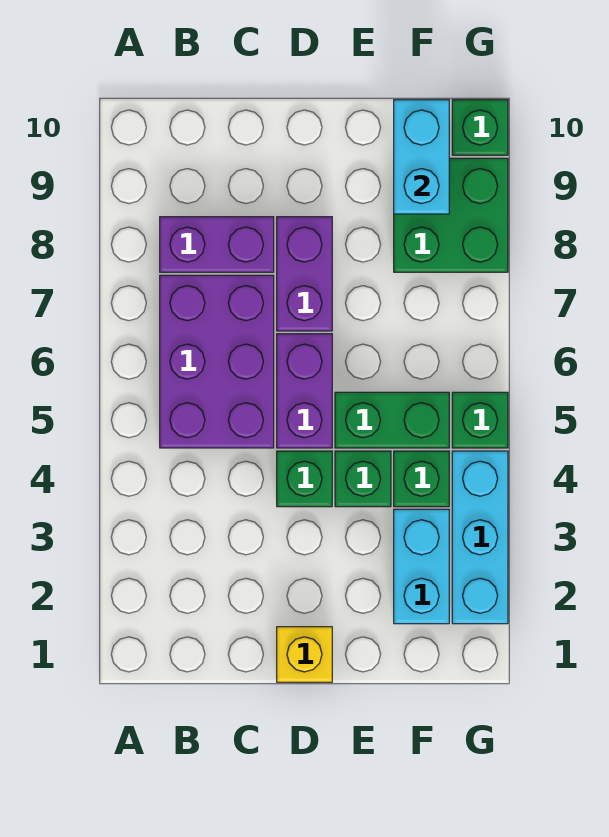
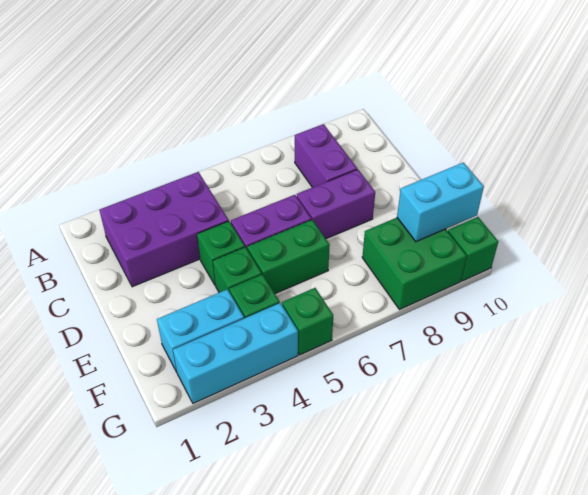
purple brick B5:C7 level 1 -> purple brick B2:C4 level 1
yellow brick D1 level 1 -> none
green brick E5:F5 level 1 -> green brick E5:E6 level 1

